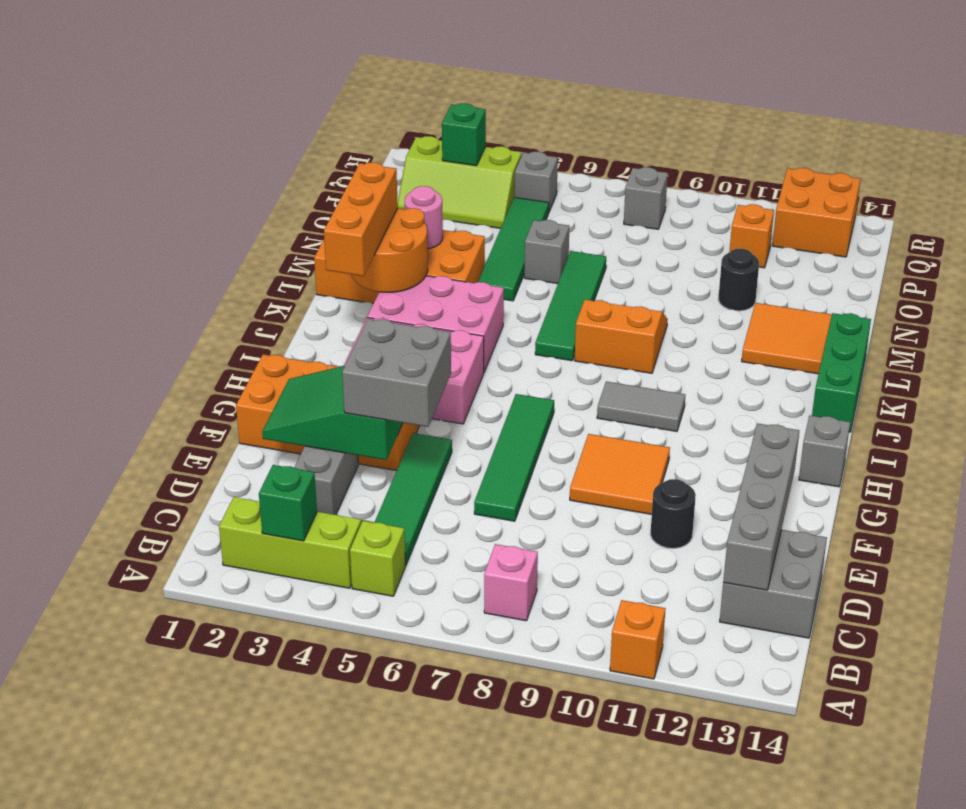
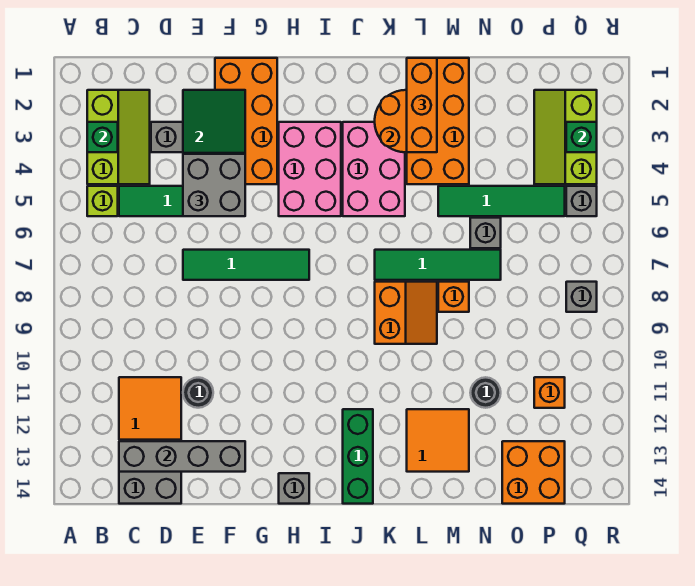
orange brick A11 level 1 -> orange brick M8 level 1
pink brick B8 level 1 -> none
orange tile F9:G10 level 1 -> orange tile C11:D12 level 1
grey tile I9:I10 level 1 -> none
orange brick J2:L2 level 3 -> orange brick L1:L3 level 3
green brick J14:L14 level 1 -> green brick J12:J14 level 1
pink round brick M3 level 2 -> none
orange brick Q12:R13 level 1 -> orange brick O13:P14 level 1

